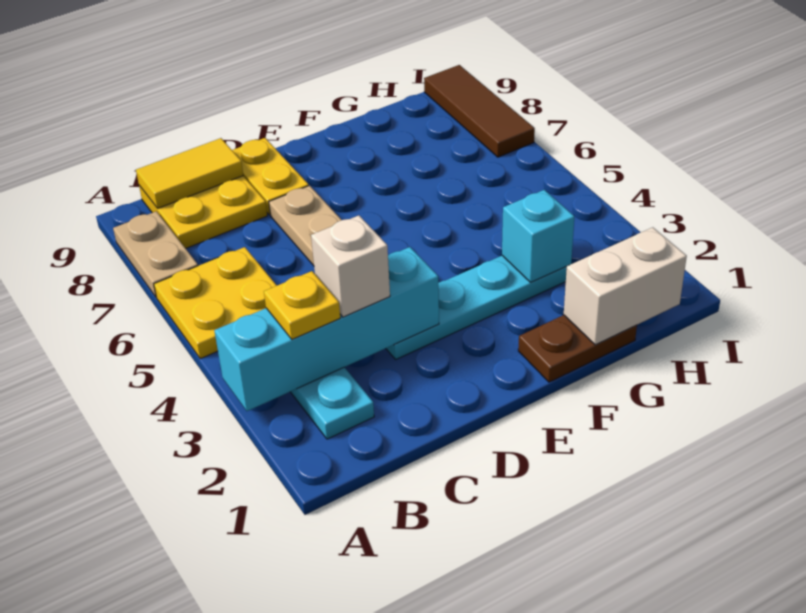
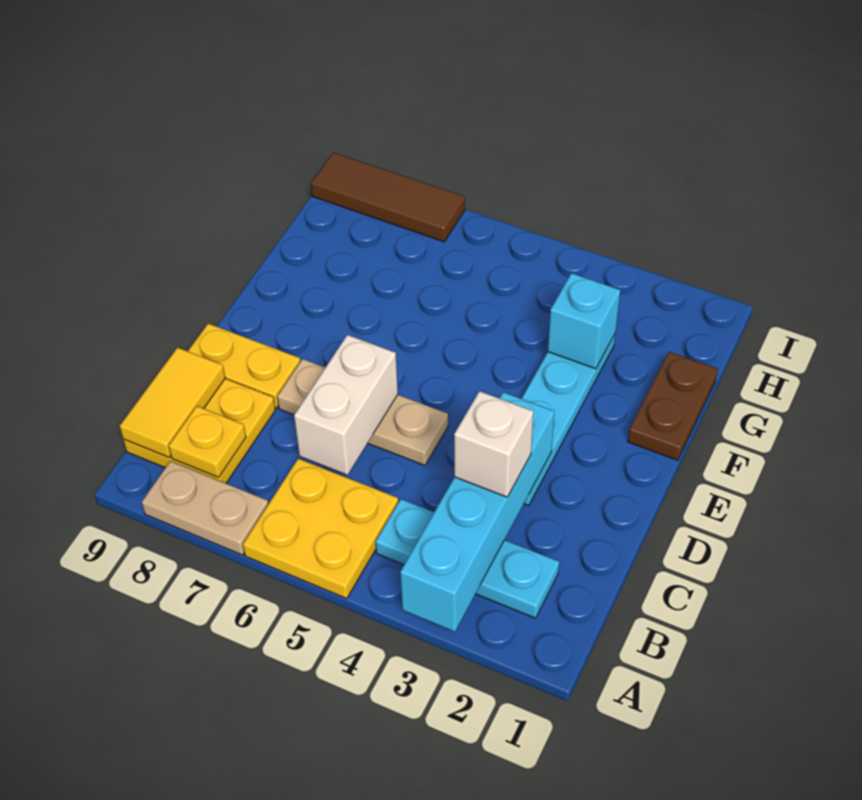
yellow plate B3 level 3 -> yellow plate B8 level 2
white brick G1:H1 level 2 -> white brick C6:D6 level 2

